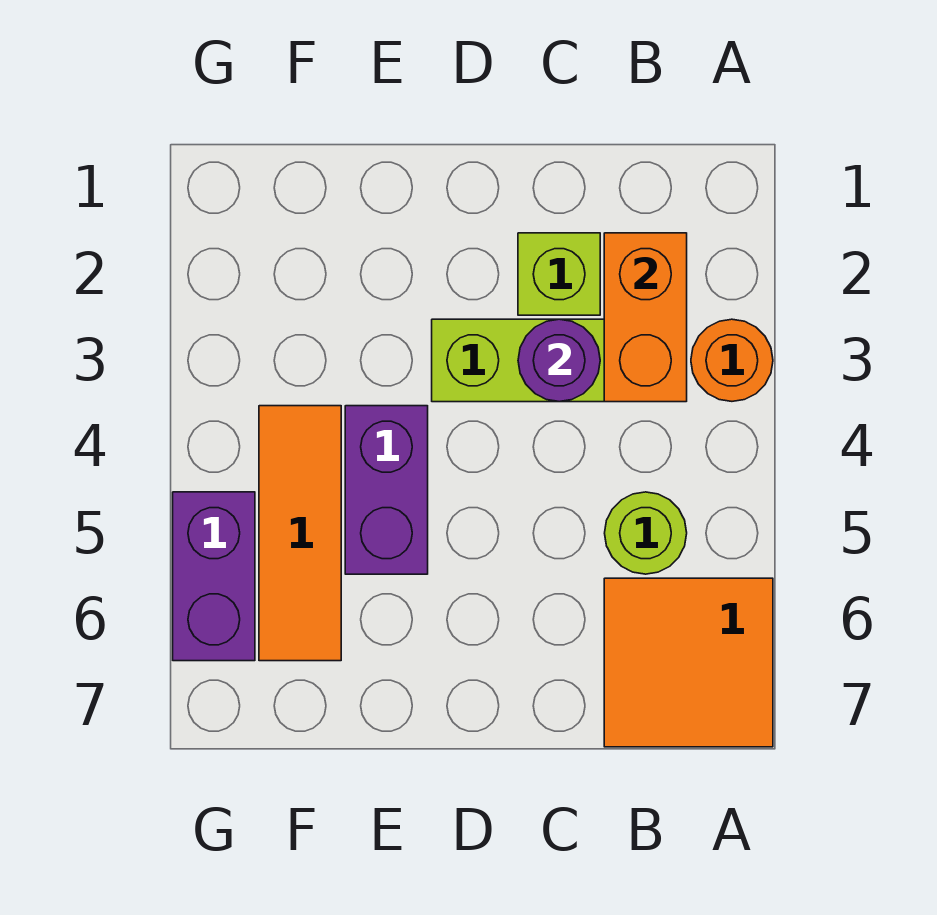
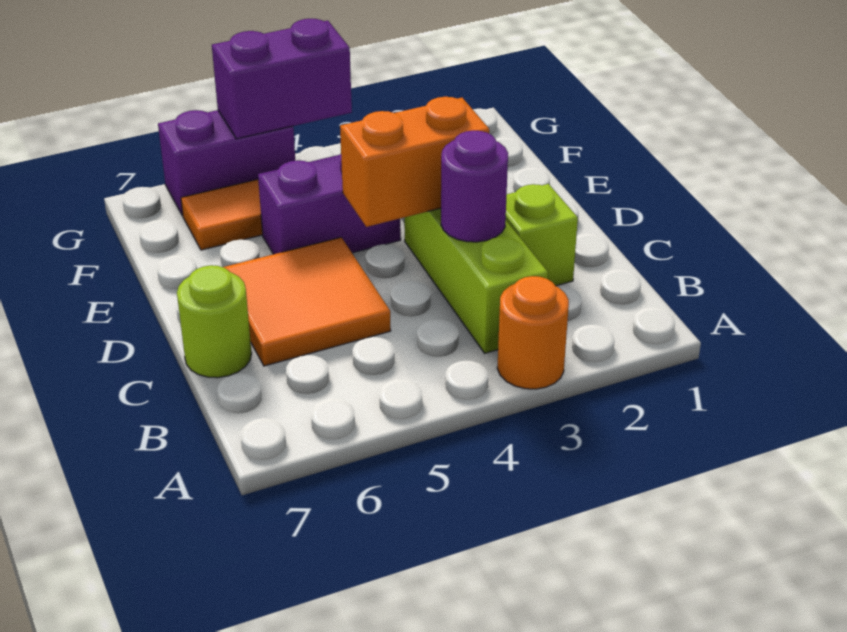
orange tile A6:B7 level 1 -> orange tile C5:D6 level 1
orange brick B2:B3 level 2 -> orange brick D3:D4 level 2
lime round brick B5 level 1 -> lime round brick C7 level 1
none -> purple brick G4:G5 level 2

